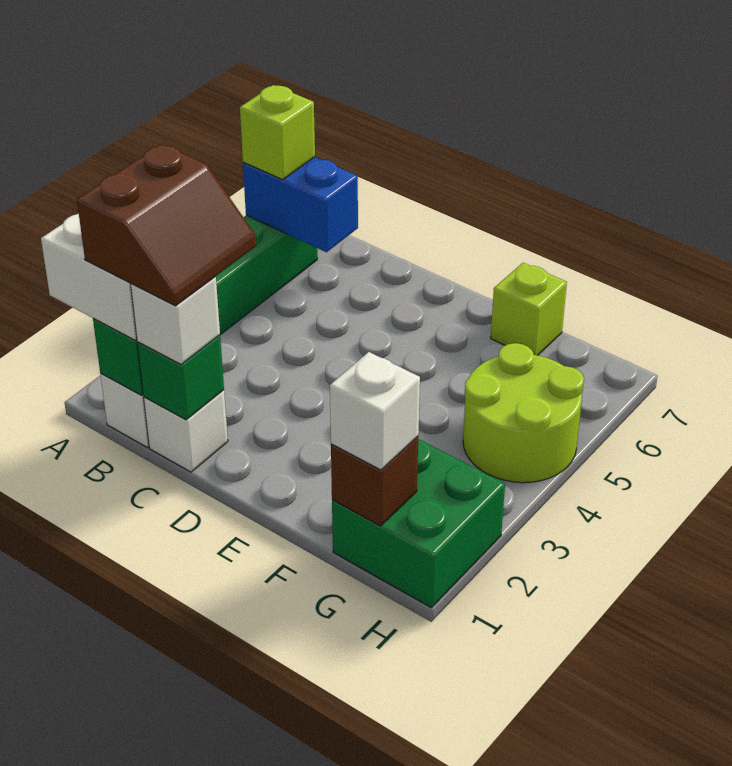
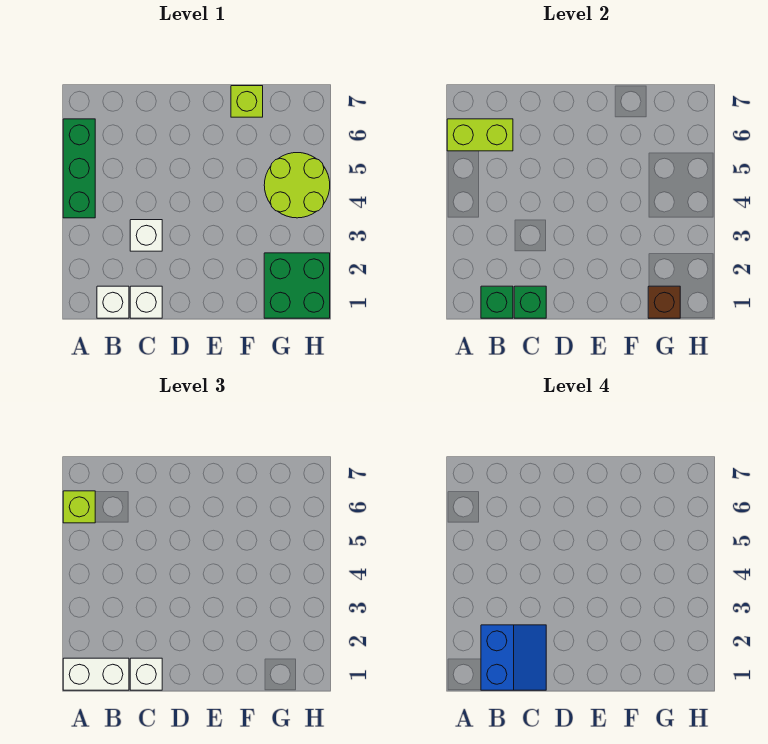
blue brick A6:B6 level 2 -> lime brick A6:B6 level 2
brown slope B1:C2 level 4 top B -> blue slope B1:C2 level 4 top B
white brick G1 level 3 -> white brick C3 level 1

